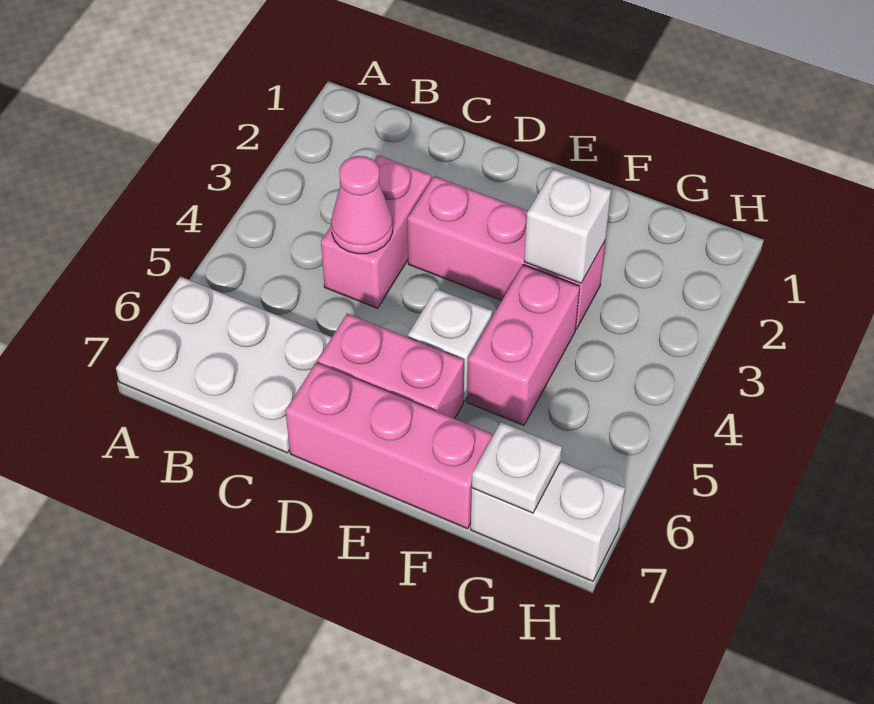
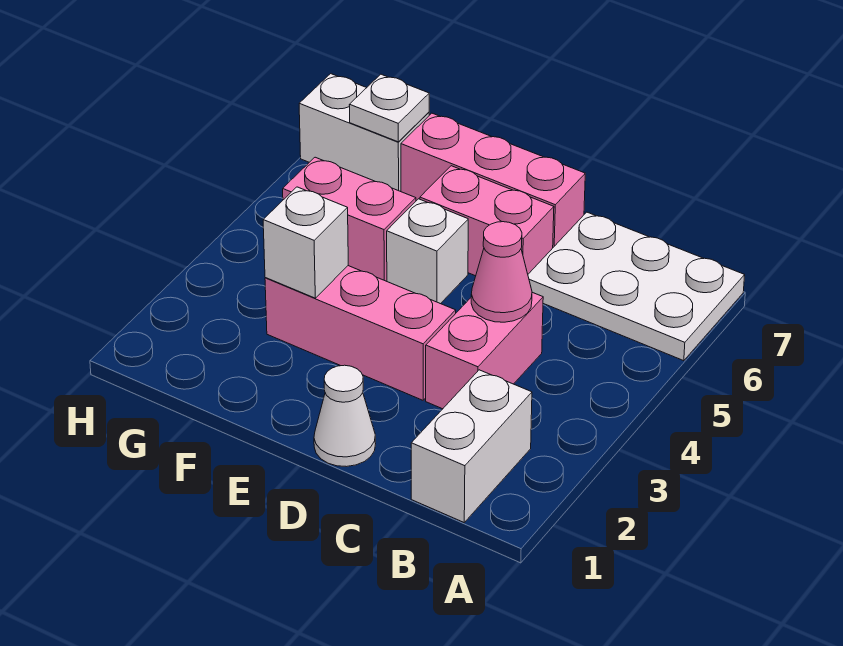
none -> white brick B1:B2 level 1
none -> white cone D1 level 1
pink brick F4:F5 level 1 -> pink brick F5:G5 level 1

